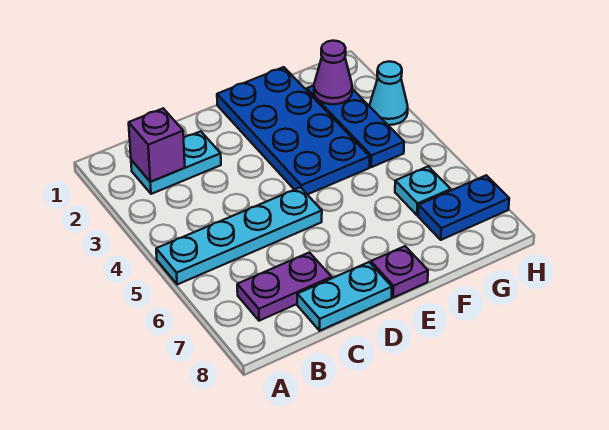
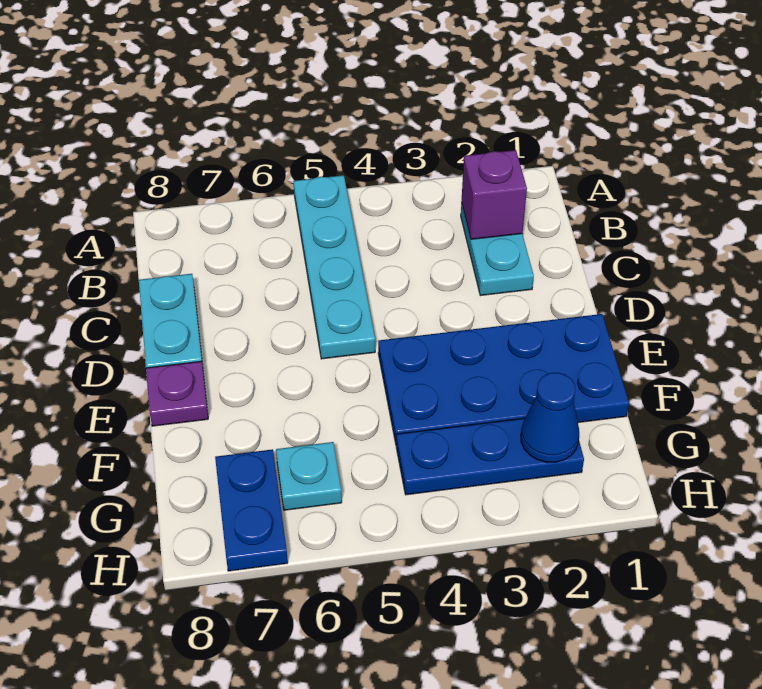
purple plate B7:C7 level 1 -> none
purple cone G2 level 2 -> blue cone G2 level 2
cyan cone H3 level 1 -> none

